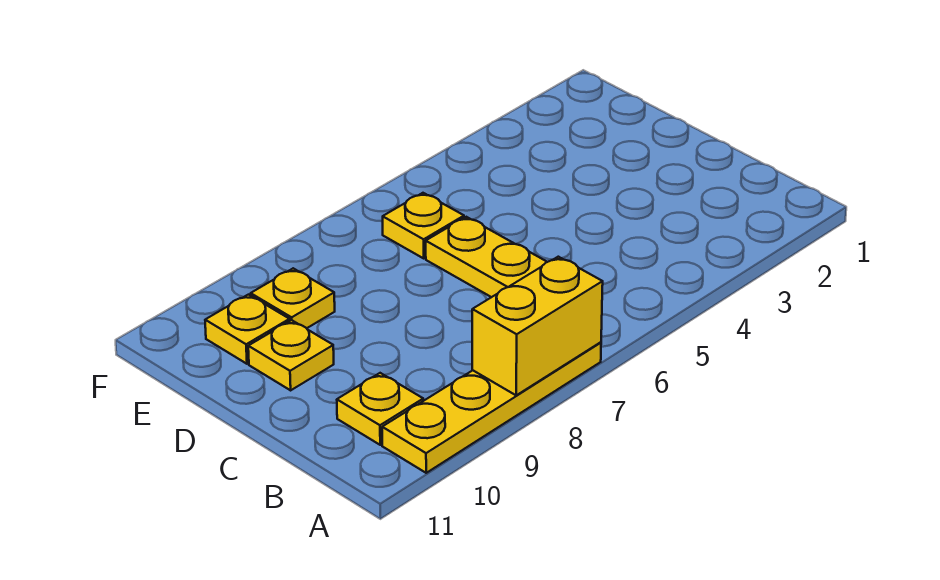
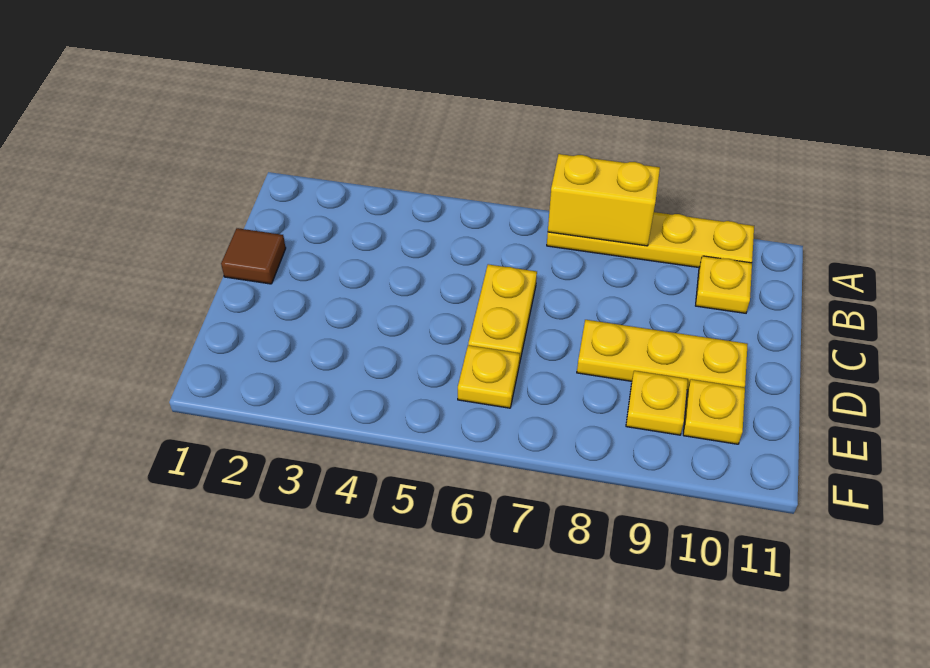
none -> brown tile C1 level 1
yellow plate D10 level 1 -> yellow plate D8:D10 level 1

